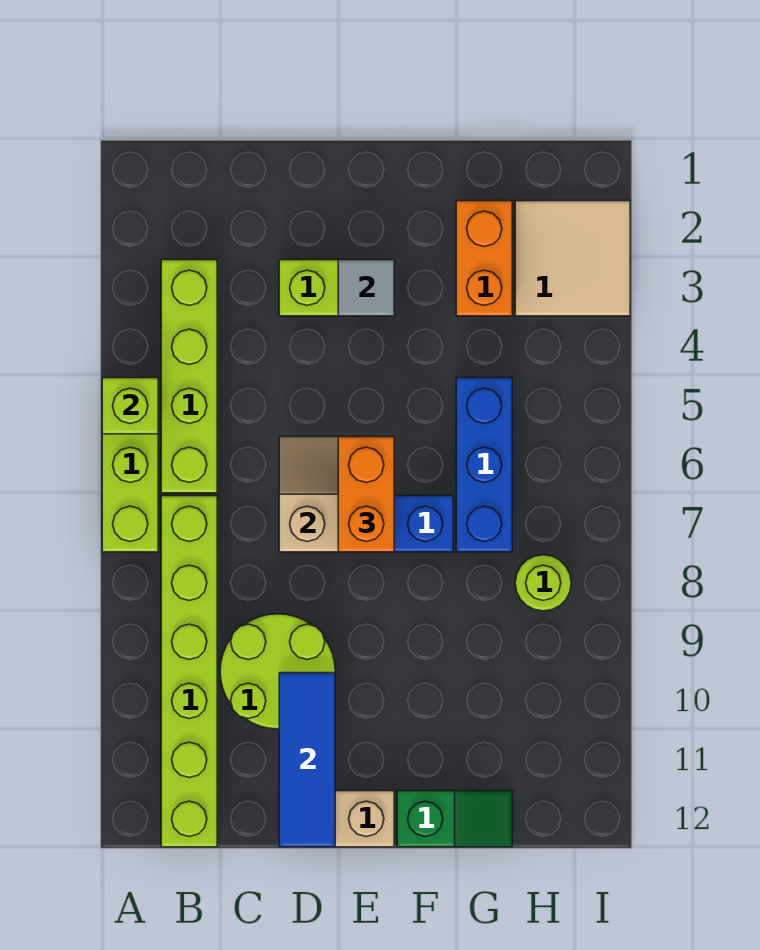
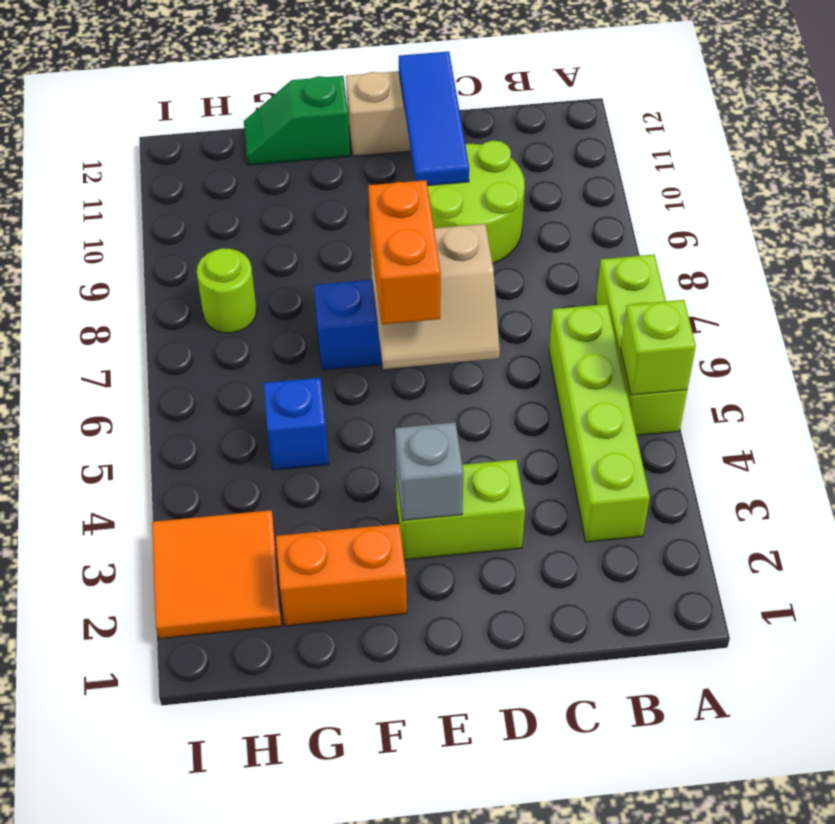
lime brick B7:B12 level 1 -> none
grey tile E3 level 2 -> grey brick E3 level 2
orange brick G2:G3 level 1 -> orange brick F2:G2 level 1
blue brick G5:G7 level 1 -> blue brick G5 level 1
tan tile H2:I3 level 1 -> orange tile H2:I3 level 1

